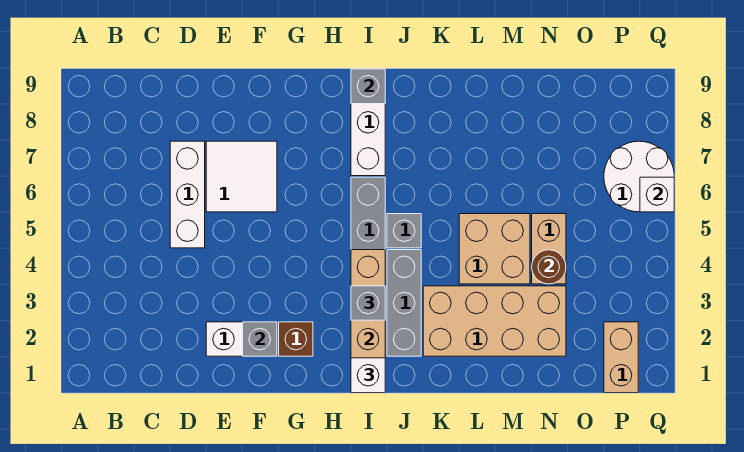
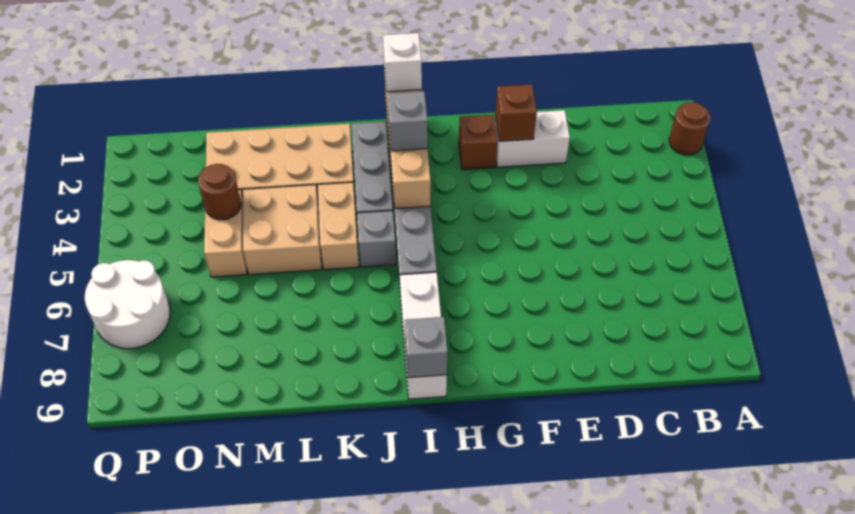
none -> brown round brick A2 level 1
white brick D5:D7 level 1 -> none
white tile E6:F7 level 1 -> none
grey brick F2 level 2 -> brown brick F2 level 2
tan brick P1:P2 level 1 -> tan brick K4:K5 level 1
white brick Q6 level 2 -> none

